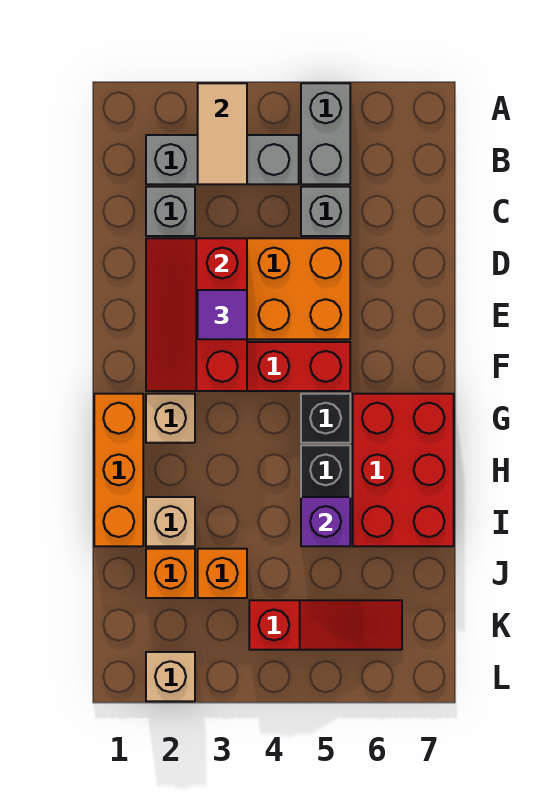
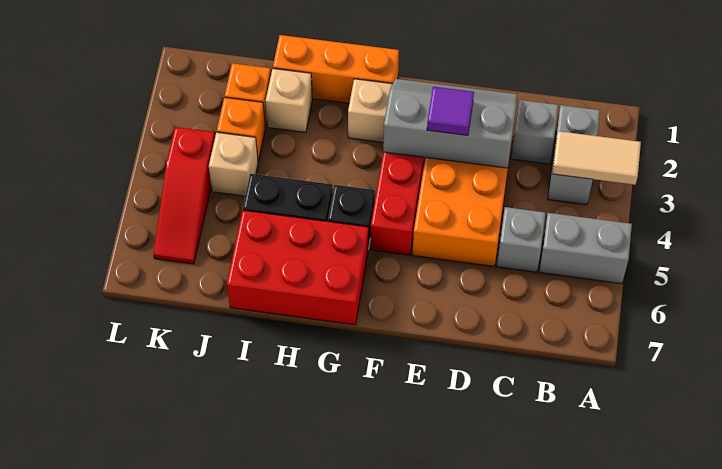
grey brick B2:B4 level 1 -> grey brick B2:B3 level 1
red slope D2:F3 level 2 top 3 -> grey slope D2:F3 level 2 top 3
purple brick I5 level 2 -> none
tan brick L2 level 1 -> tan brick J4 level 1

